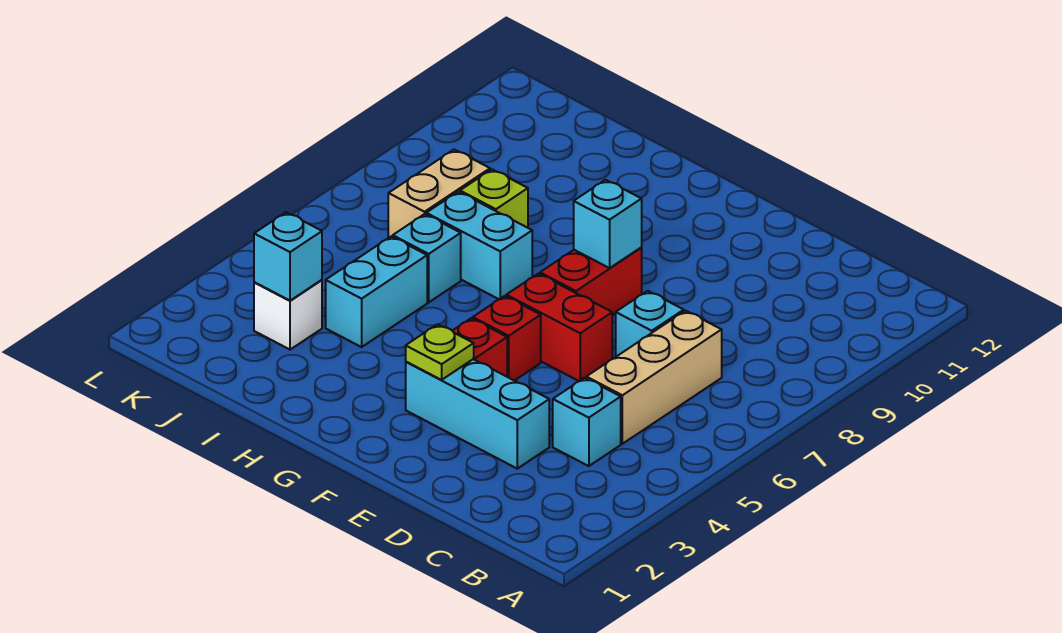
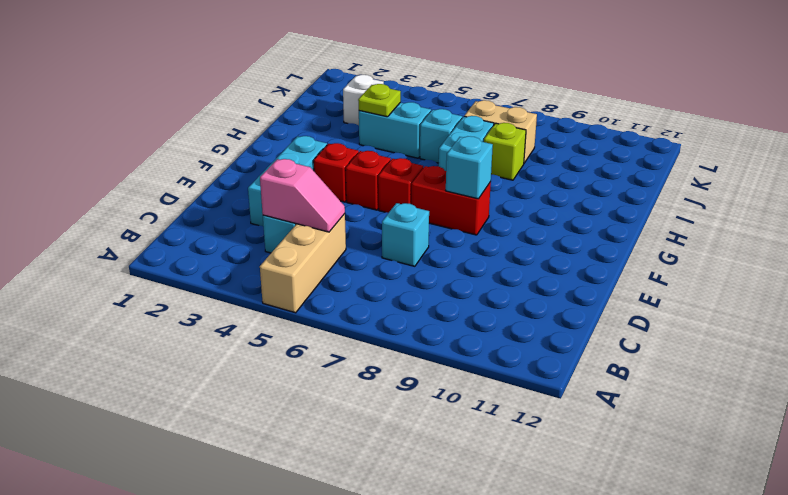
none -> pink slope C4:C5 level 2 top 4
tan brick C5:C7 level 1 -> tan brick A5:C5 level 1
red brick E6:F6 level 1 -> red brick F6 level 1
lime plate F3 level 2 -> lime plate I4 level 2
cyan brick J3 level 2 -> none

